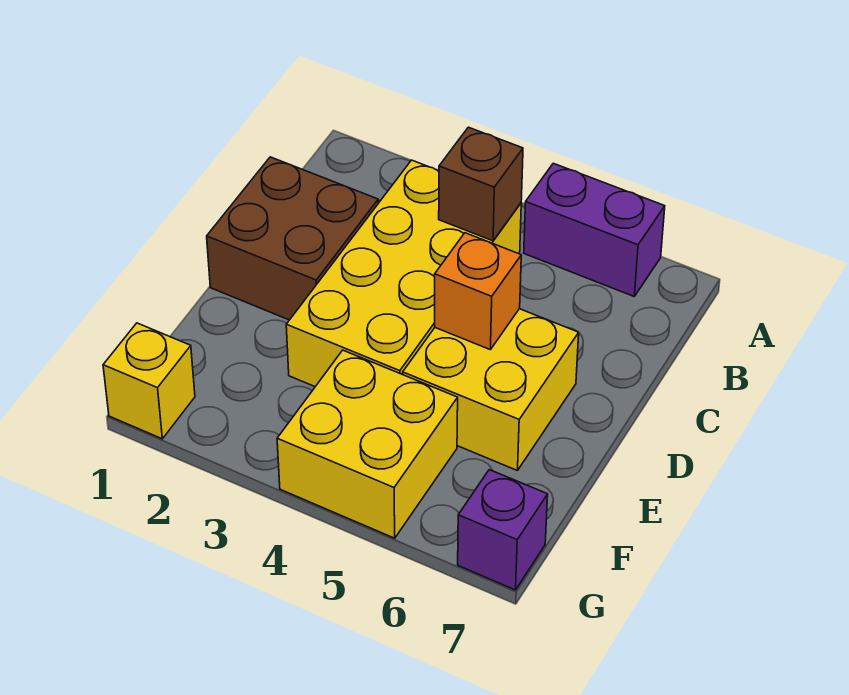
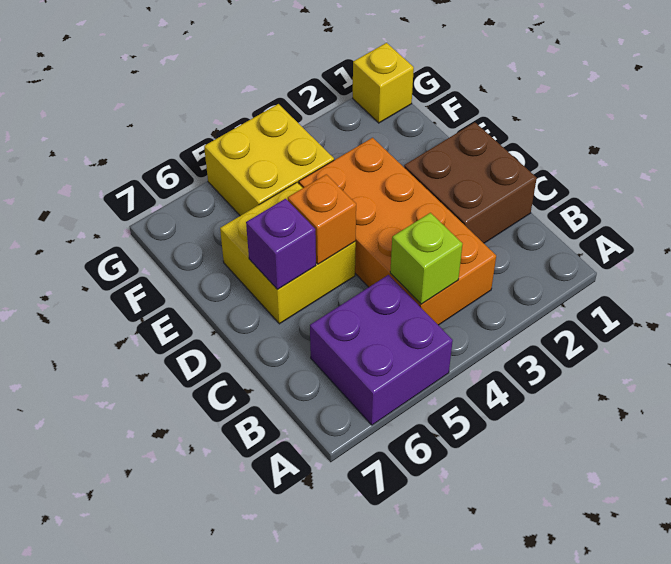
purple brick A5:A6 level 1 -> purple brick A5:B6 level 1
yellow brick B3:E4 level 1 -> orange brick B3:E4 level 1
brown brick B4 level 2 -> lime brick B4 level 2
purple brick G7 level 1 -> purple brick D6 level 2

